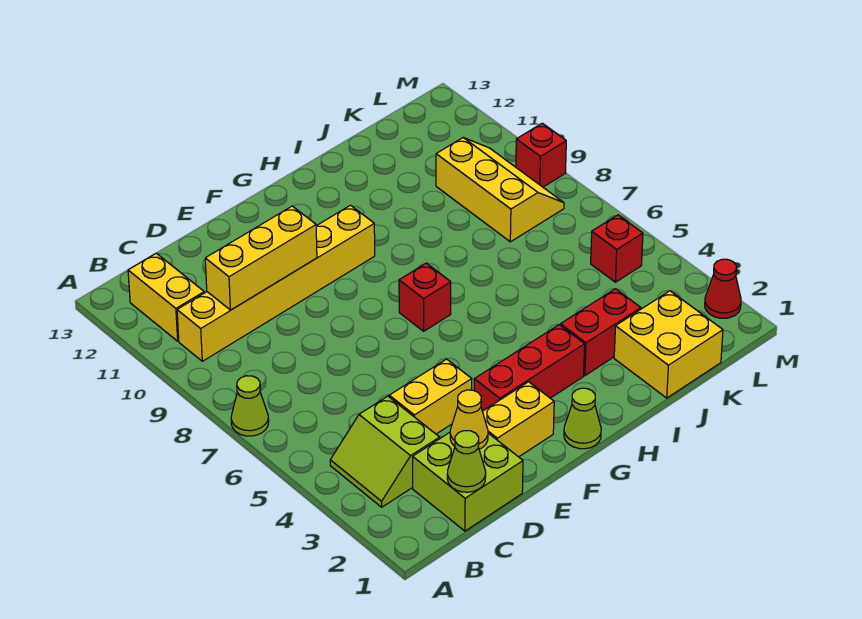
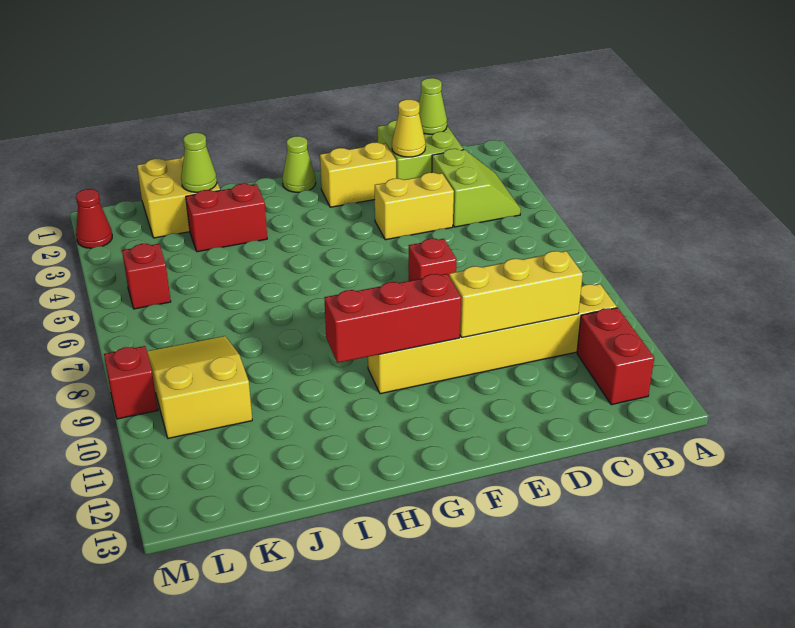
lime cone A7 level 1 -> lime cone J2 level 2
yellow brick B11:B12 level 1 -> red brick B11:B12 level 1
red brick F3:H3 level 1 -> red brick F10:H10 level 2
red brick G7 level 1 -> red brick E7 level 1
yellow slope K8:L10 level 1 top K -> yellow slope K8:L10 level 1 top 10

